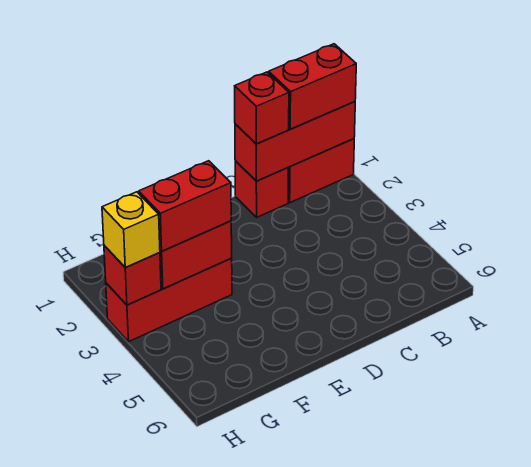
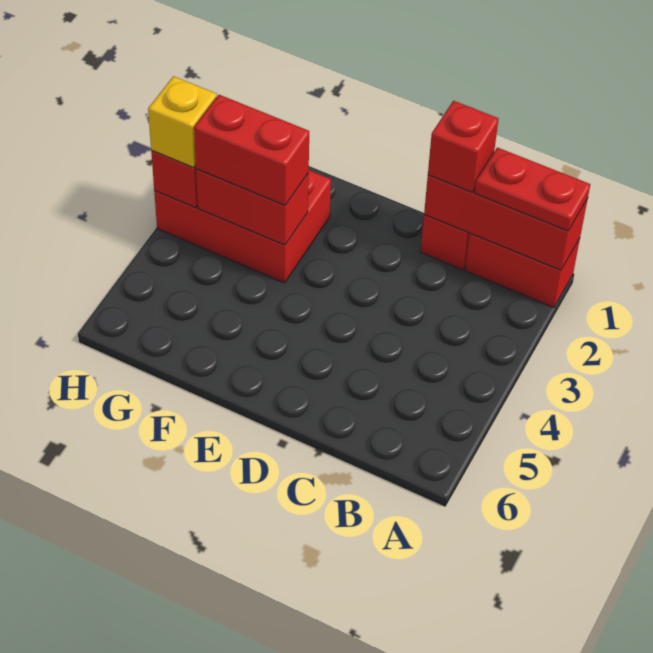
red brick A1:B1 level 3 -> red plate A1:B1 level 3
red brick F3:H3 level 1 -> red brick F2:H3 level 1

